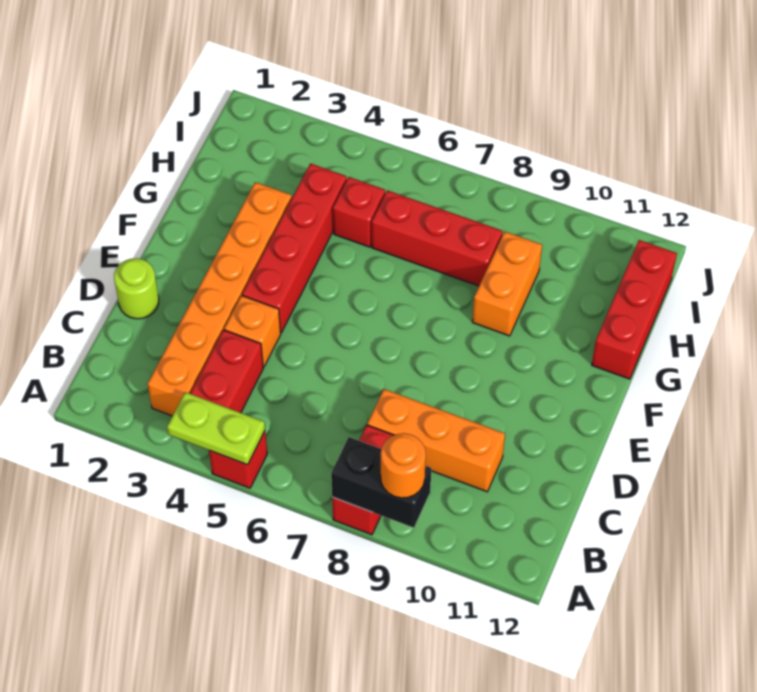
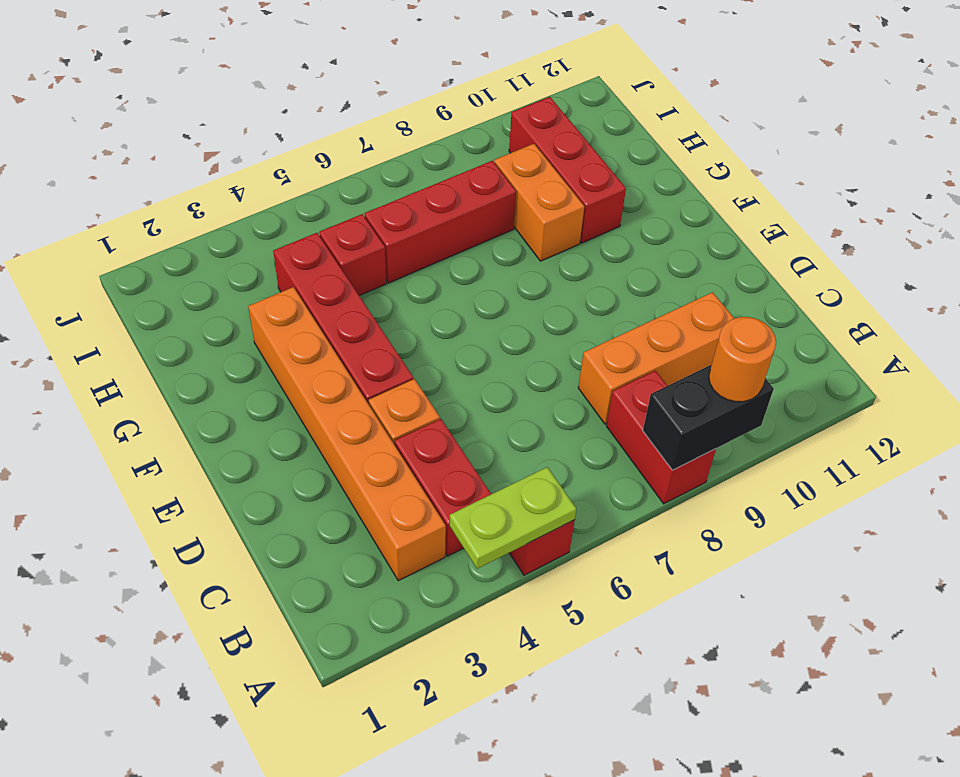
lime round brick D1 level 1 -> none
red brick G12:I12 level 1 -> red brick G10:I10 level 1

